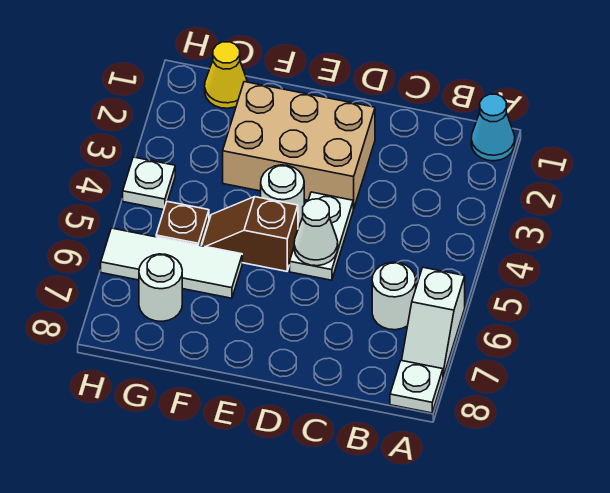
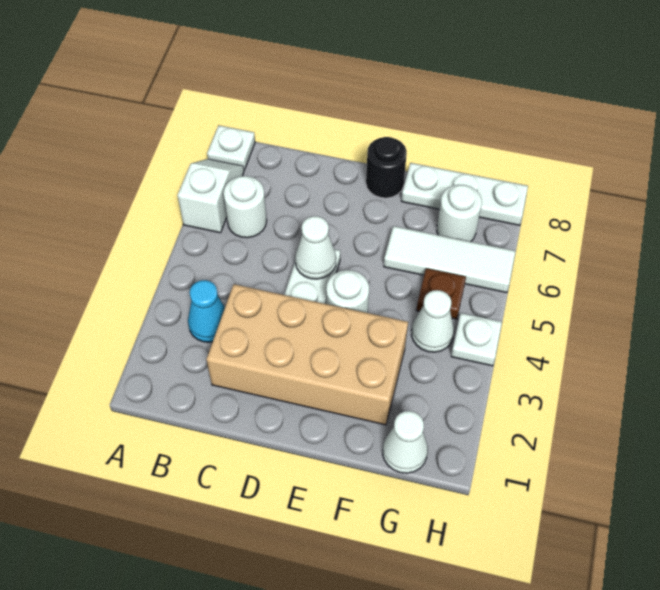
cyan cone A1 level 1 -> cyan cone B3 level 1
tan brick D2:F3 level 1 -> tan brick C2:F3 level 1
brown slope E5:F5 level 1 top E -> none
none -> black round brick E8 level 1
none -> white plate F8:H8 level 1
yellow cone G1 level 1 -> white cone G1 level 1
none -> white cone G4 level 1

